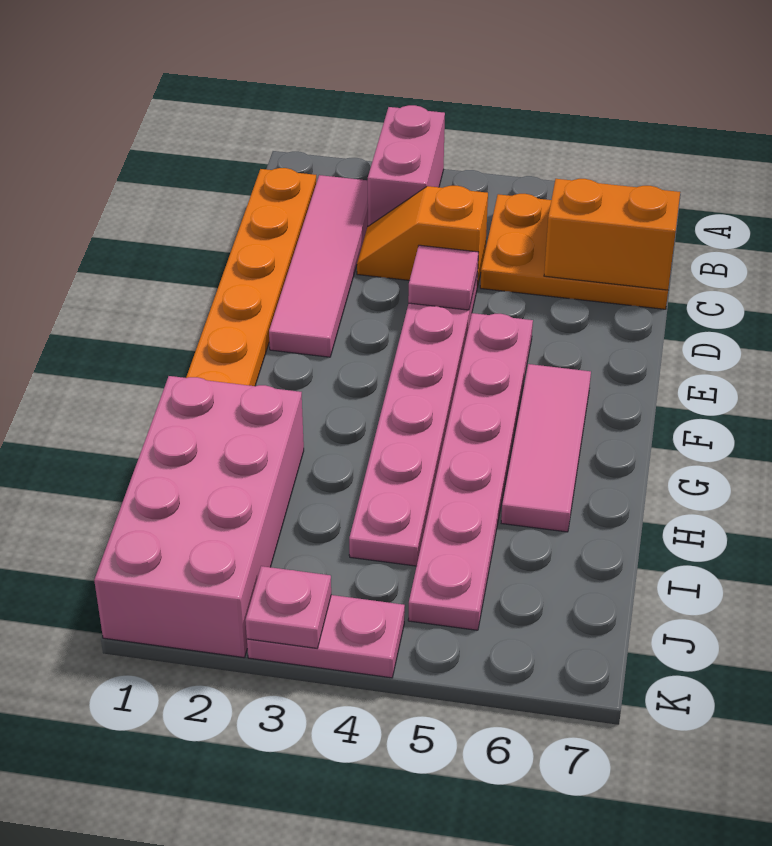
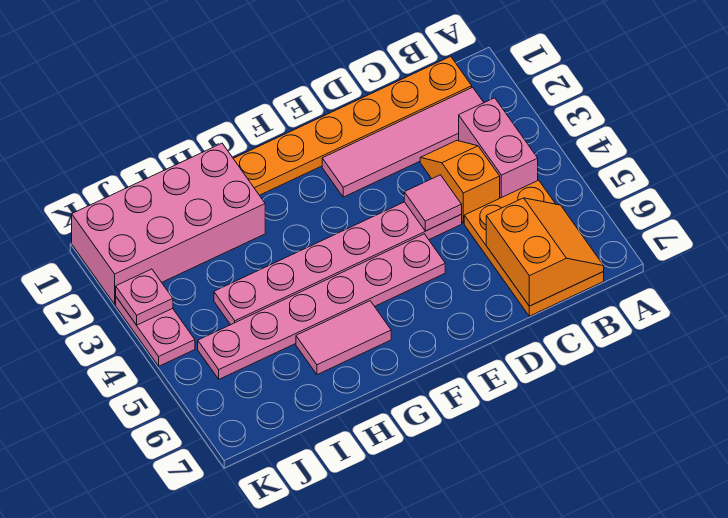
pink brick A3:B3 level 1 -> pink brick B3:B4 level 1
pink tile F6:H6 level 1 -> pink tile G6:H6 level 1

